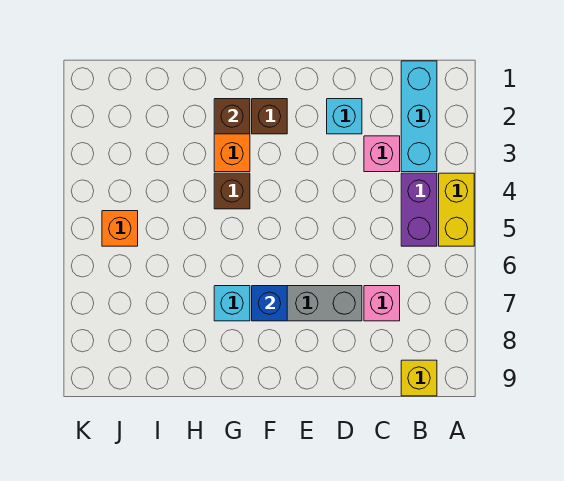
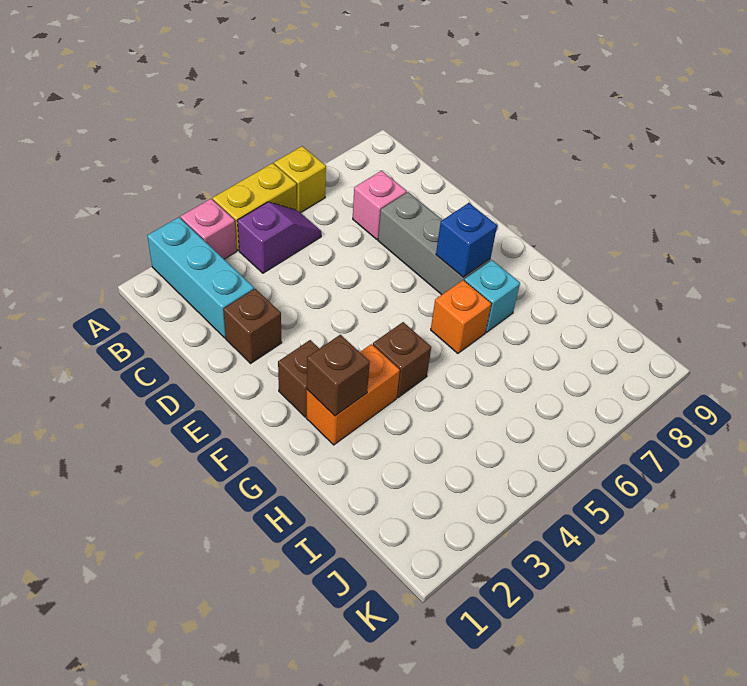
cyan brick B1:B3 level 1 -> cyan brick A2:C2 level 1
purple brick B4:B5 level 1 -> purple slope B4:B5 level 1 top 4
yellow brick B9 level 1 -> yellow brick A6 level 1
pink brick C3 level 1 -> pink brick A3 level 1
cyan brick D2 level 1 -> brown brick D2 level 1
orange brick J5 level 1 -> orange brick G6 level 1

